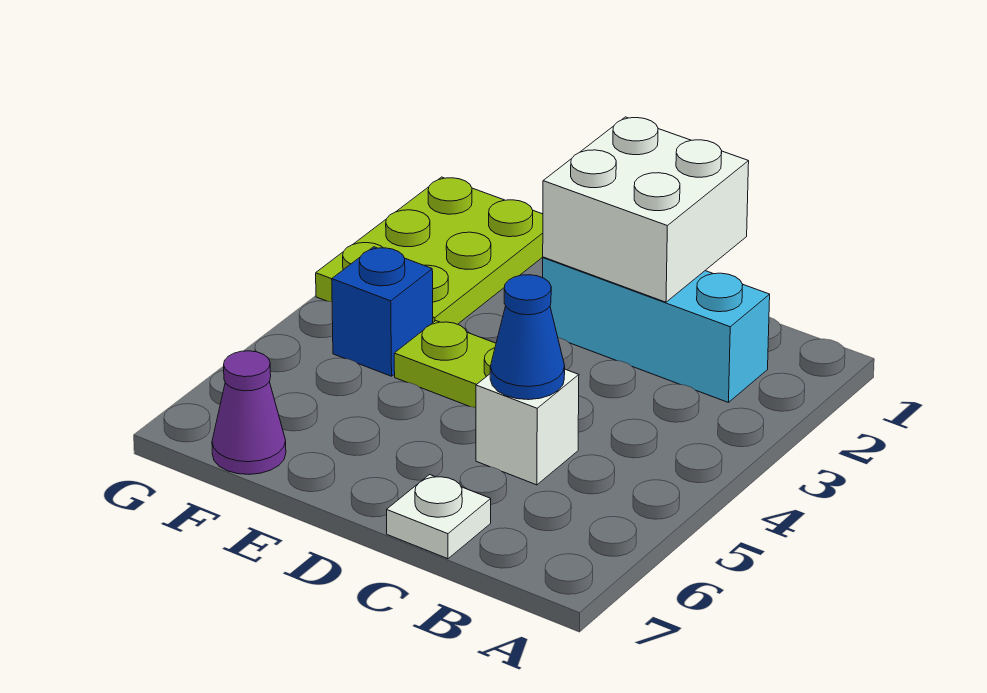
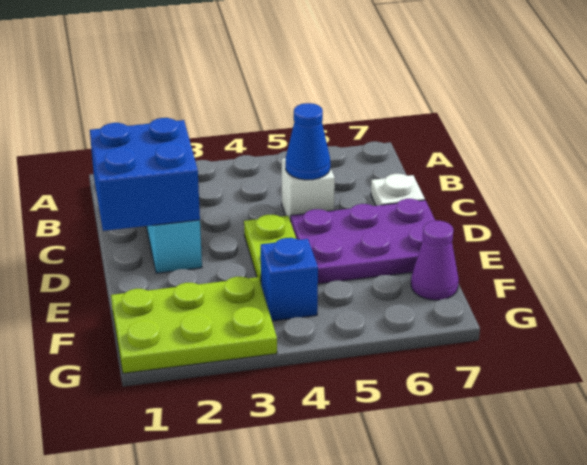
white brick C1:D2 level 2 -> blue brick C1:D2 level 2
none -> purple plate D5:E7 level 1

